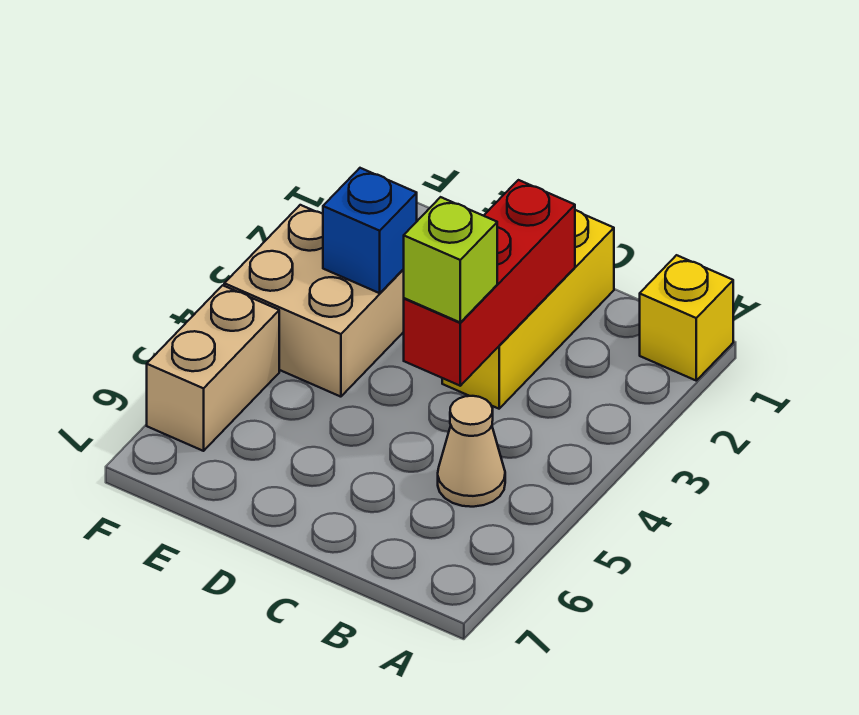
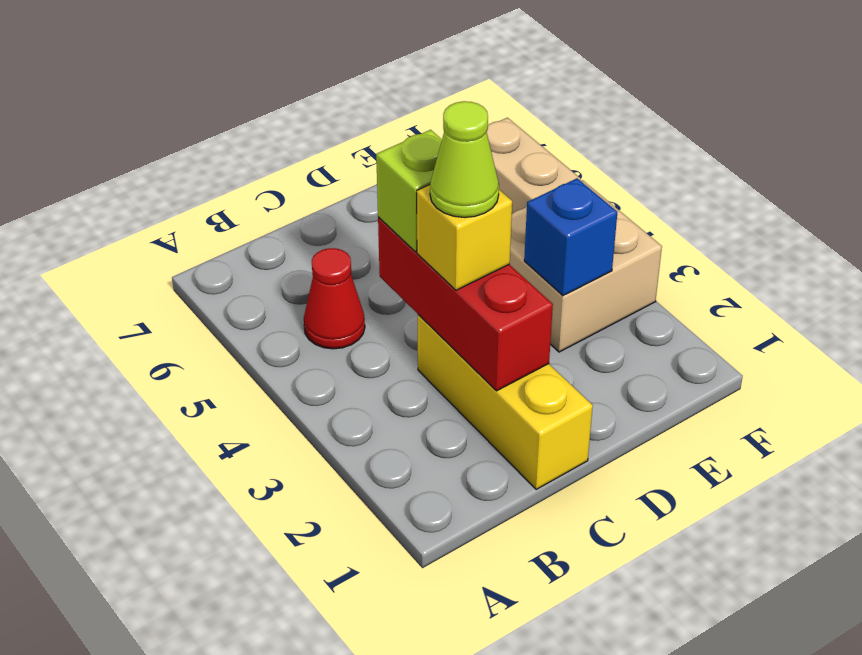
yellow brick A1 level 1 -> yellow brick C3 level 3
tan cone B5 level 1 -> red cone B5 level 1
none -> lime cone C3 level 4

